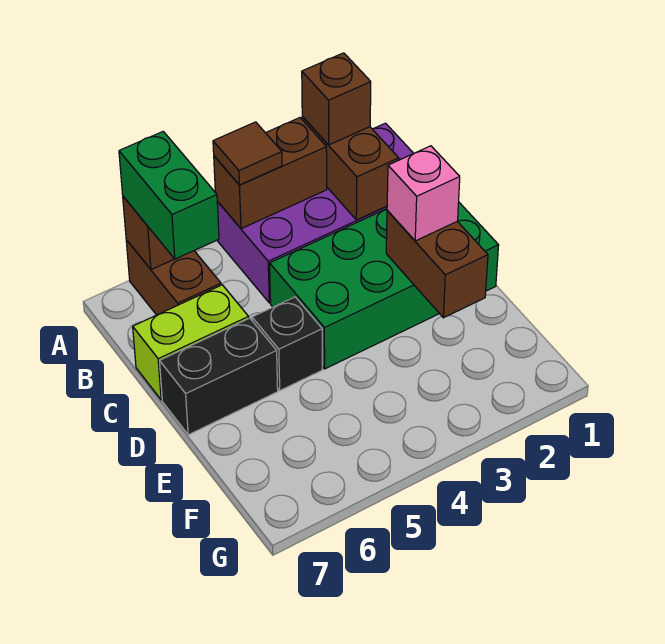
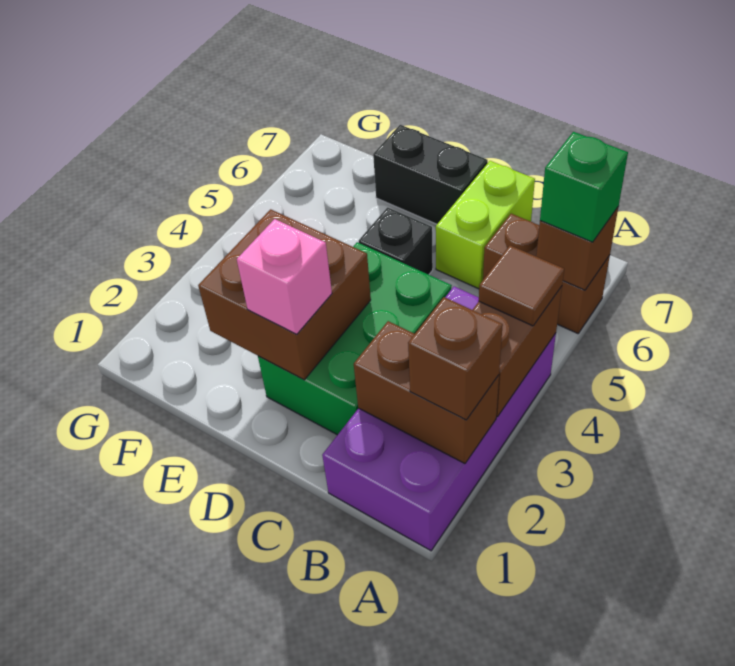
green brick A6:B6 level 3 -> green brick A6 level 3
green brick C1:D4 level 1 -> green brick C2:D4 level 1
brown brick D2:E2 level 2 -> brown brick D2:E3 level 2
black brick D6:D7 level 1 -> black brick D7:E7 level 1

